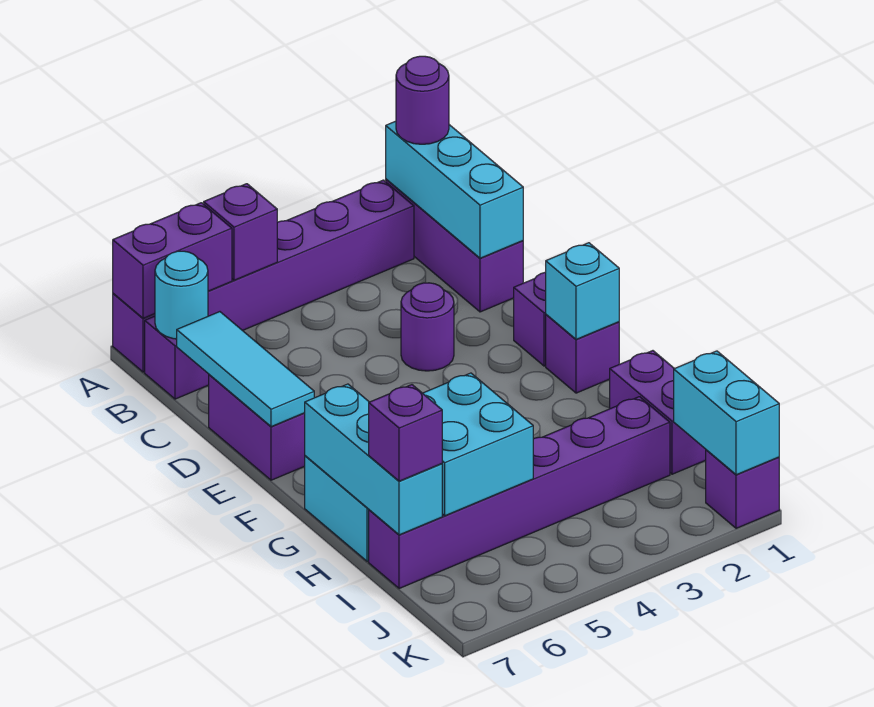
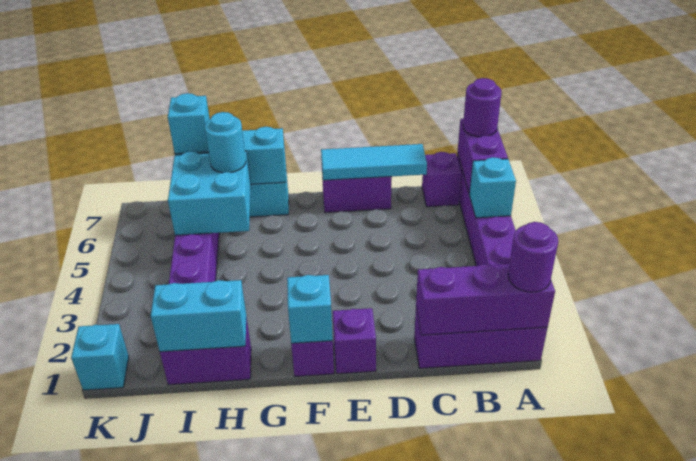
cyan brick A1:C1 level 2 -> purple brick A1:C1 level 2
purple brick A5 level 2 -> cyan brick A5 level 2
cyan round brick B7 level 2 -> cyan round brick H6 level 3
purple round brick D3 level 1 -> purple round brick A7 level 3
purple brick I7 level 3 -> cyan brick I7 level 3
cyan brick J1:K1 level 2 -> cyan brick H1:I1 level 2
purple brick K1 level 1 -> cyan brick K1 level 1

